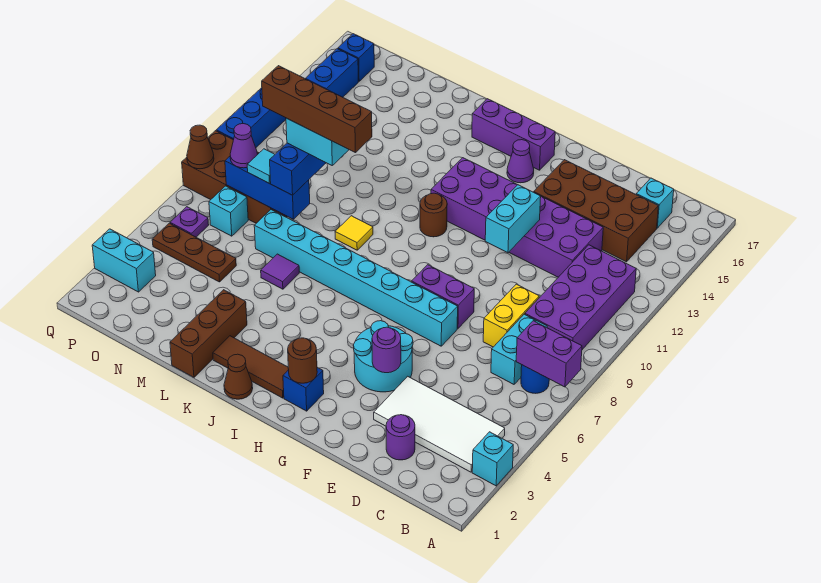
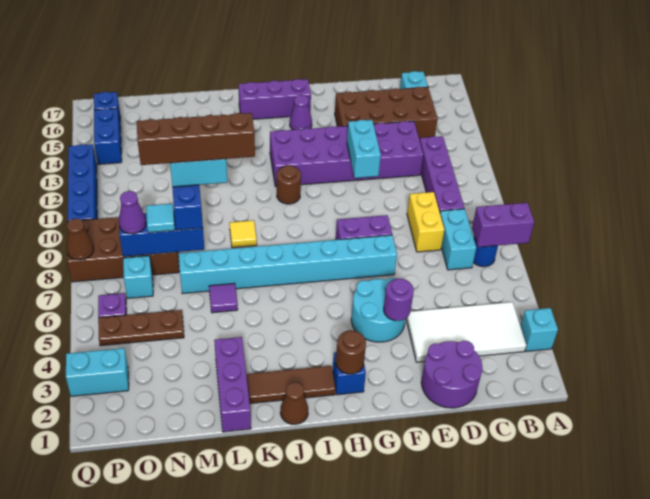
purple brick B9:C12 level 1 -> purple brick C9:C12 level 1
purple round brick D2 level 1 -> purple round brick D1:E2 level 1
brown brick L1:L3 level 1 -> purple brick L1:L3 level 1

